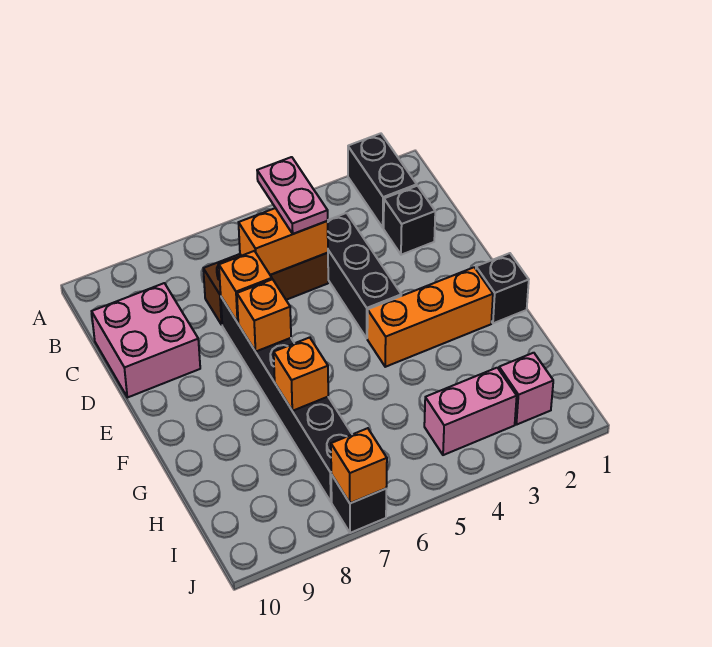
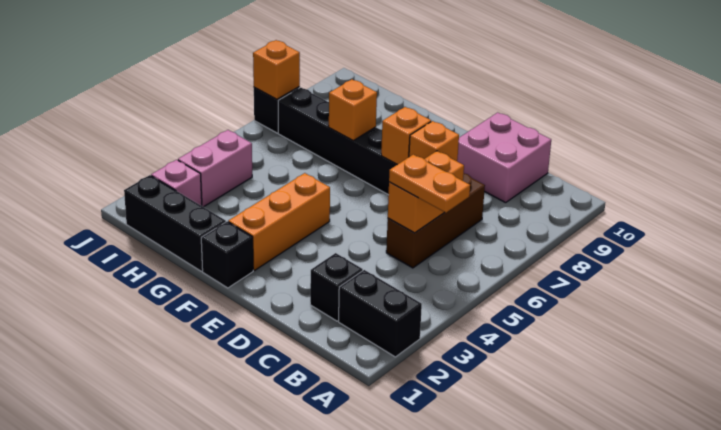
pink plate B5:C5 level 3 -> orange plate B5:C5 level 3
black brick C4:E4 level 1 -> black brick G1:I1 level 1

